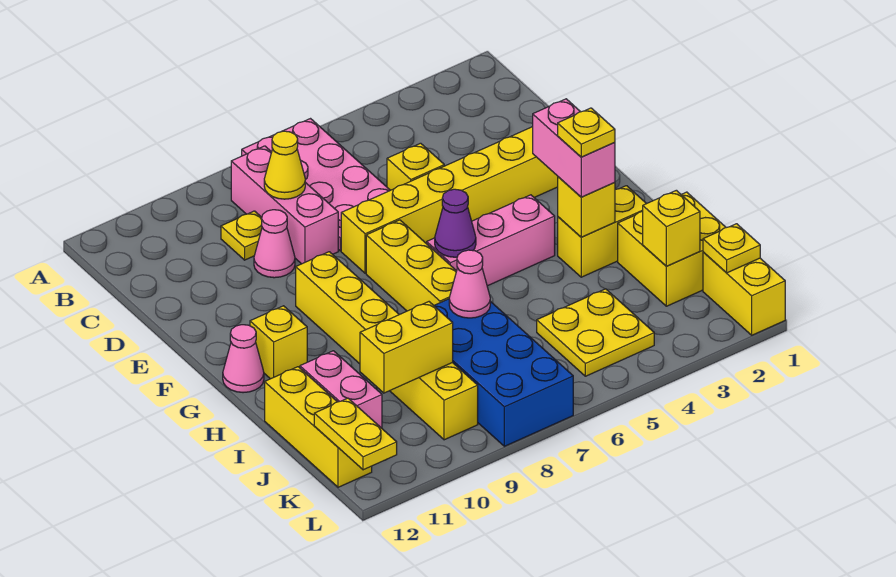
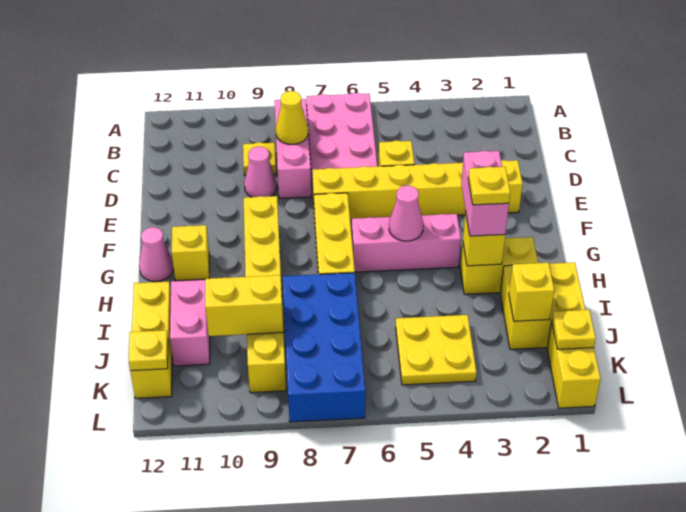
purple cone G6 level 2 -> none
pink cone I7 level 2 -> pink cone G5 level 2
yellow plate K12:L12 level 2 -> yellow plate K12 level 2

